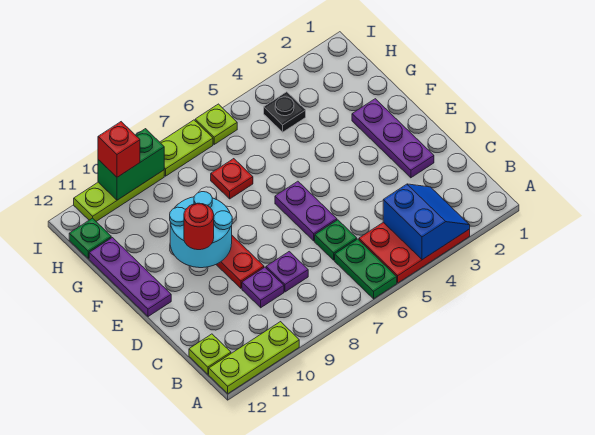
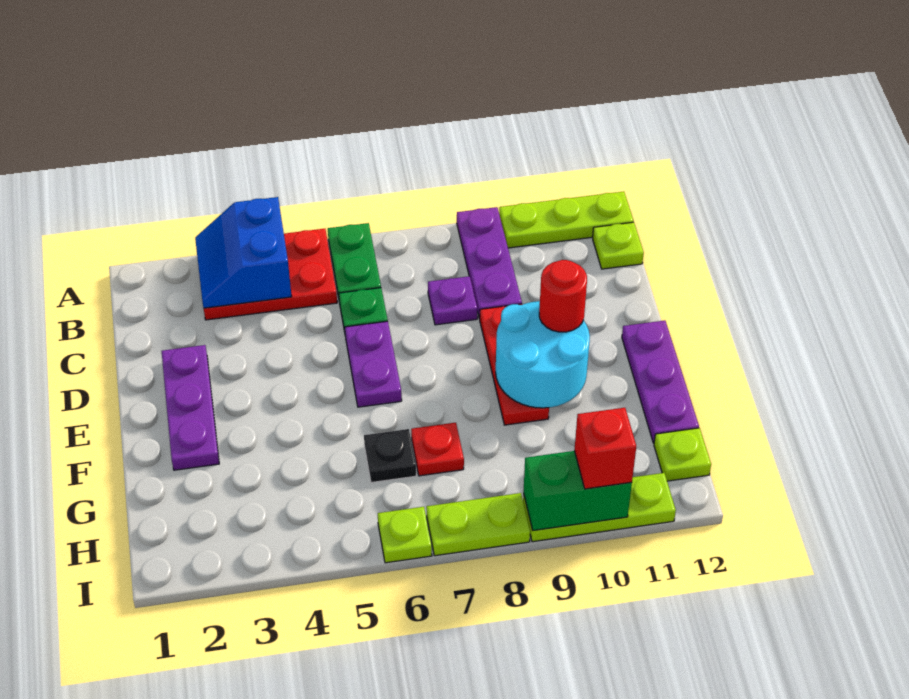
purple plate C9 level 1 -> purple plate A9:C9 level 1
black plate H4 level 1 -> black plate G6 level 1
green plate H12 level 1 -> lime plate H12 level 1

